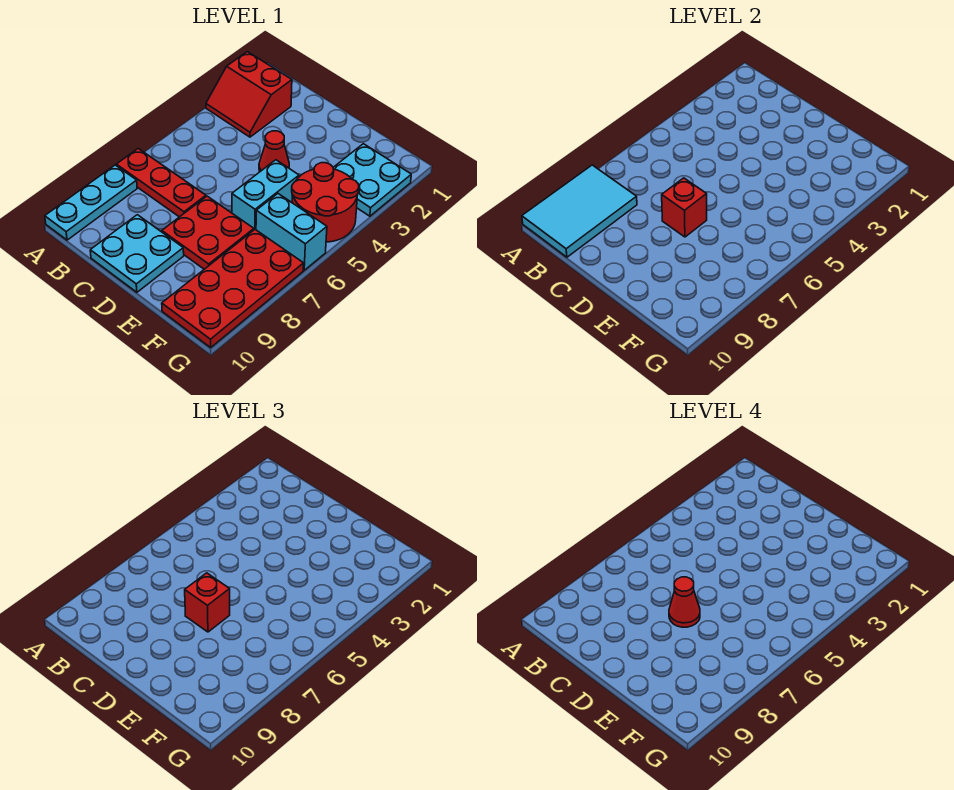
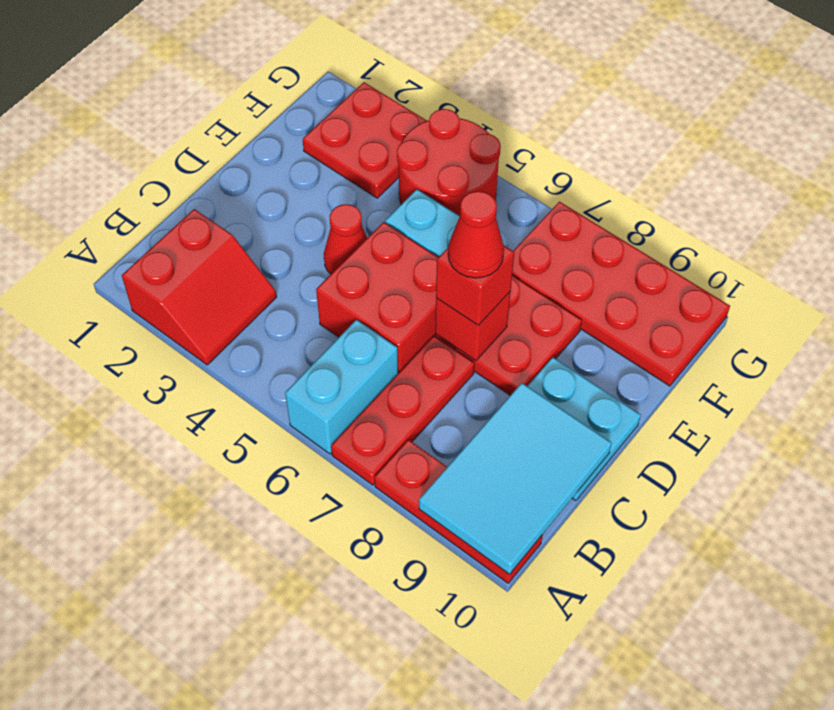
cyan plate A8:A10 level 1 -> red plate A8:A10 level 1
cyan tile A8:B10 level 2 -> cyan tile A9:C10 level 2
none -> red brick C5:D6 level 1
cyan plate F2:G3 level 1 -> red plate F2:G3 level 1
cyan brick F6:G6 level 1 -> cyan brick A6:B6 level 1

